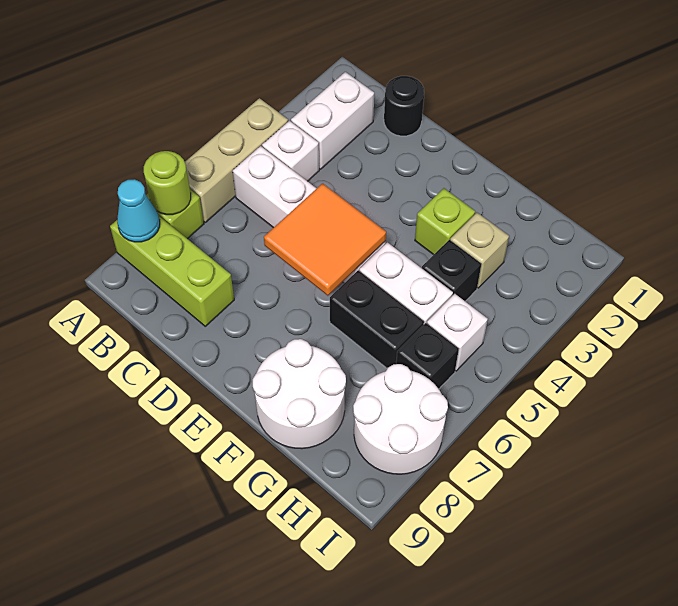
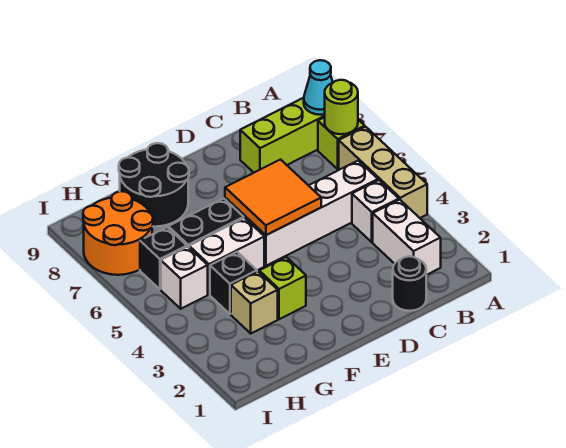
white round brick F8:G9 level 1 -> black round brick F8:G9 level 1
white round brick H7:I8 level 1 -> orange round brick H7:I8 level 1

